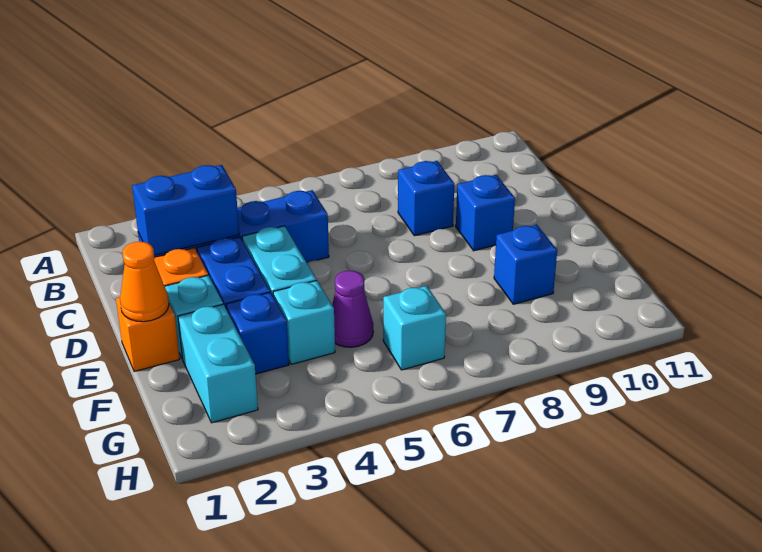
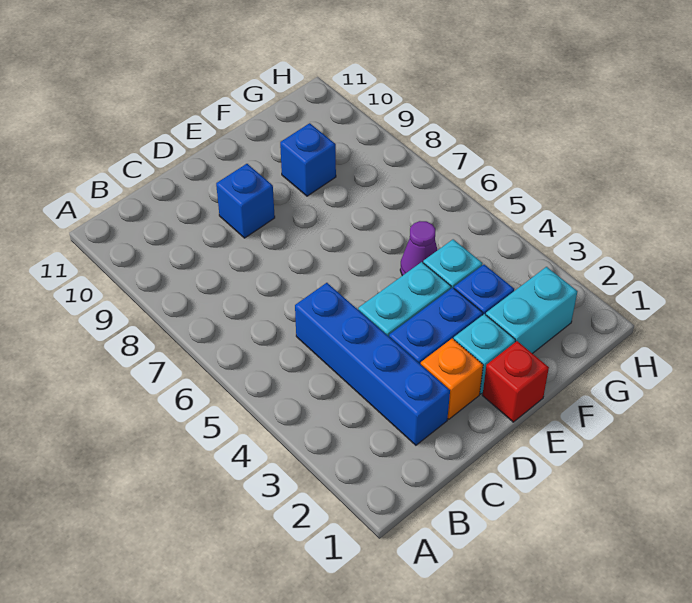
blue brick C2:C3 level 2 -> none
blue brick C8 level 1 -> none
orange brick E1 level 1 -> red brick E1 level 1
orange cone E1 level 2 -> none
cyan brick G6 level 1 -> none

